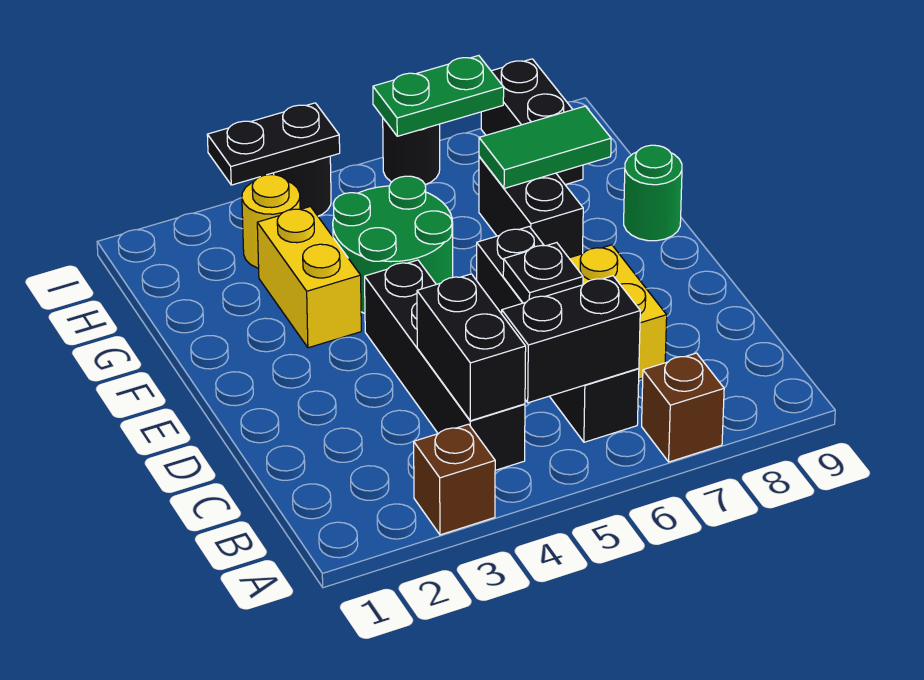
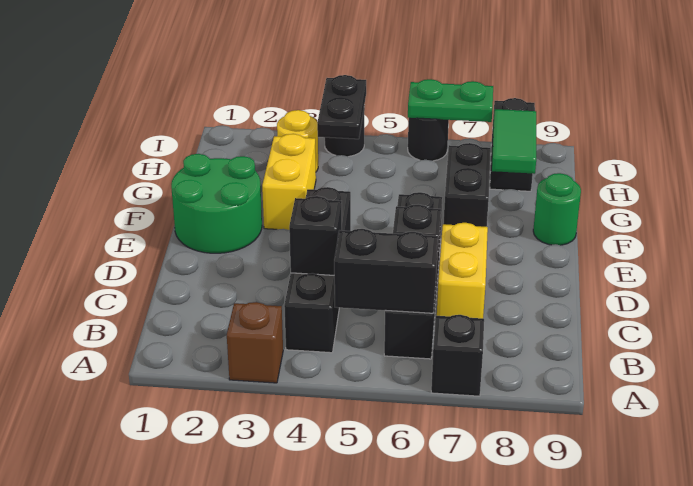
brown brick A7 level 1 -> black brick A7 level 1
black brick B4:C4 level 2 -> black brick C4 level 2
green round brick F4:G5 level 1 -> green round brick E1:F2 level 1
green tile G7:G8 level 2 -> green tile G8:H8 level 2
black plate I3:I4 level 2 -> black plate H4:I4 level 2

